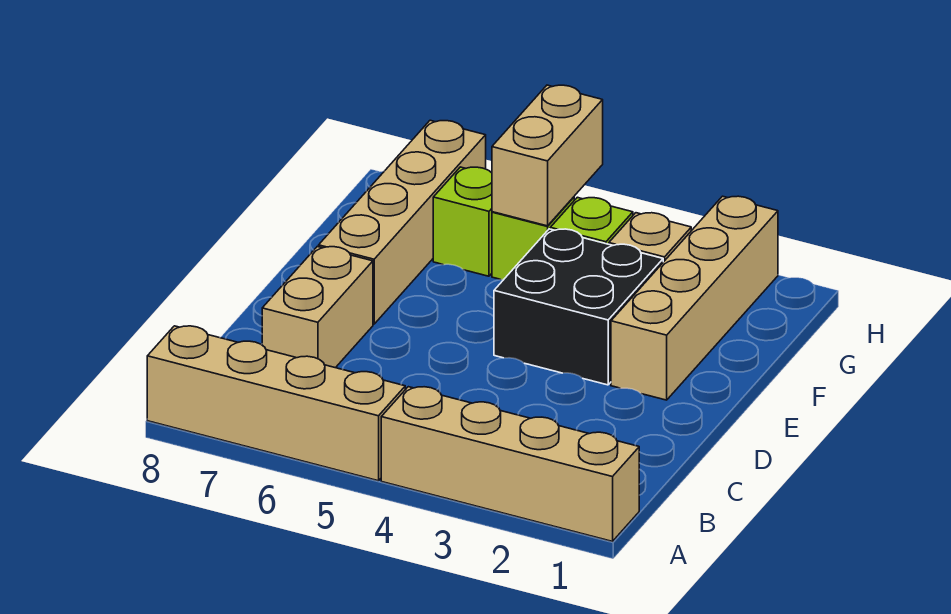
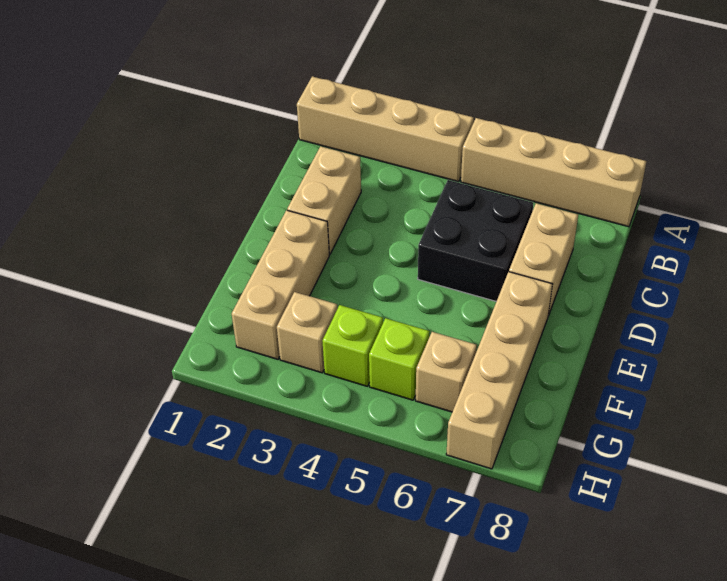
tan brick E2:H2 level 1 -> tan brick E2:G2 level 1
black brick E3:F4 level 1 -> black brick C5:D6 level 1
tan brick G5:H5 level 2 -> tan brick C2:D2 level 1
lime brick G6 level 1 -> tan brick G6 level 1

